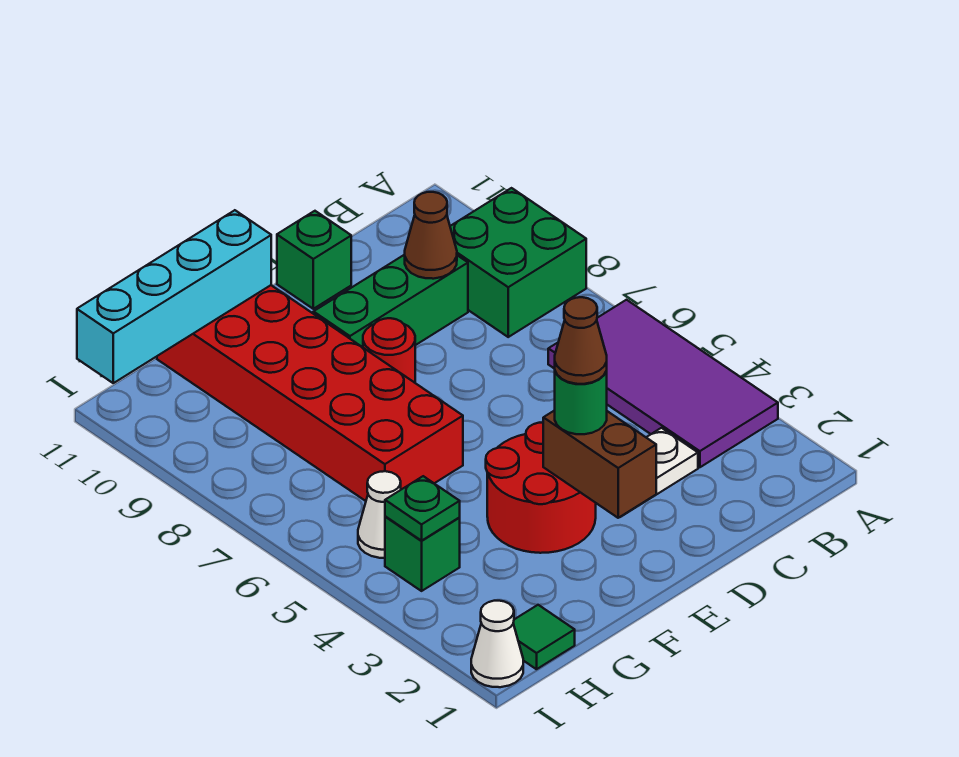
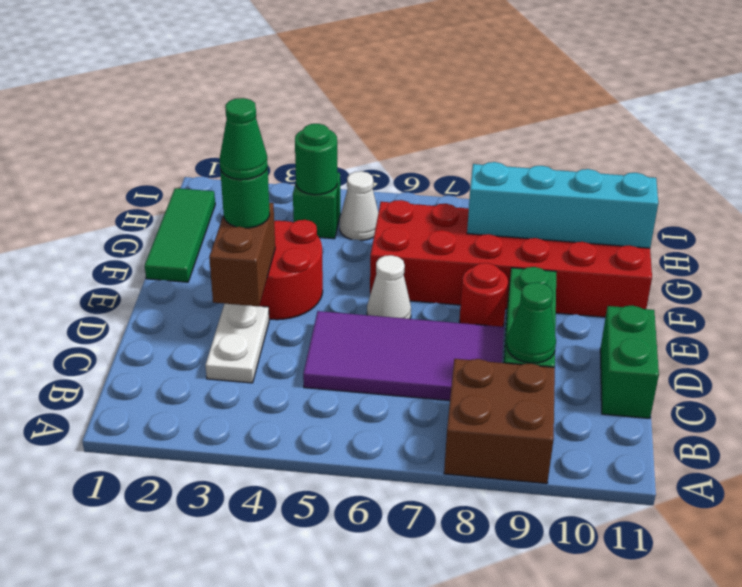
purple tile A3:B6 level 1 -> purple tile C5:D8 level 1
green brick A8:B9 level 1 -> brown brick A8:B9 level 1
brown cone C9 level 2 -> green cone C9 level 2
green brick D11 level 1 -> green brick C11:D11 level 1
brown brick E2:E3 level 2 -> brown brick D3:E3 level 2
brown cone E3 level 4 -> green cone E3 level 4
cyan brick F11:I11 level 2 -> cyan brick G8:G11 level 2
green tile H1 level 1 -> green tile F1:H1 level 1
green plate H4 level 2 -> green round brick H4 level 2
white cone I1 level 1 -> white cone E6 level 1

